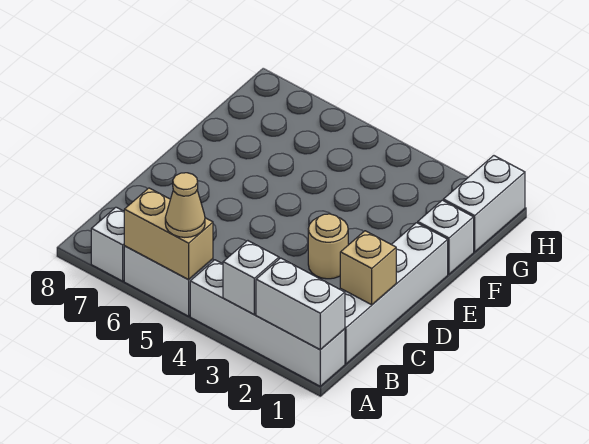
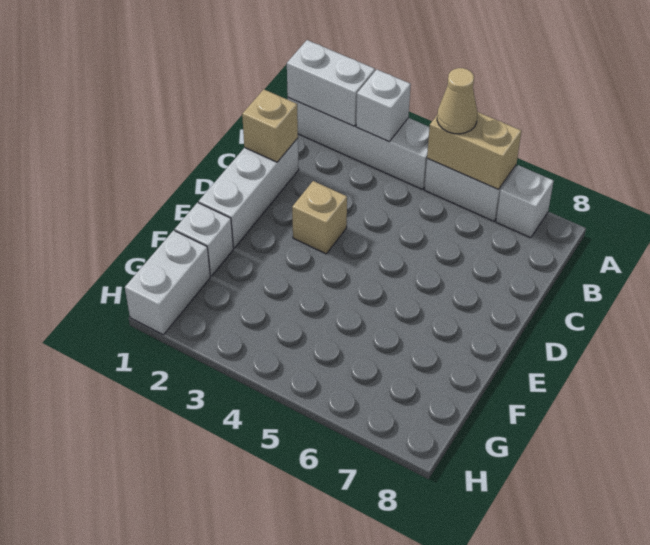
white brick B1:E1 level 1 -> white brick C1:E1 level 1
tan round brick D3 level 1 -> tan brick D3 level 1

